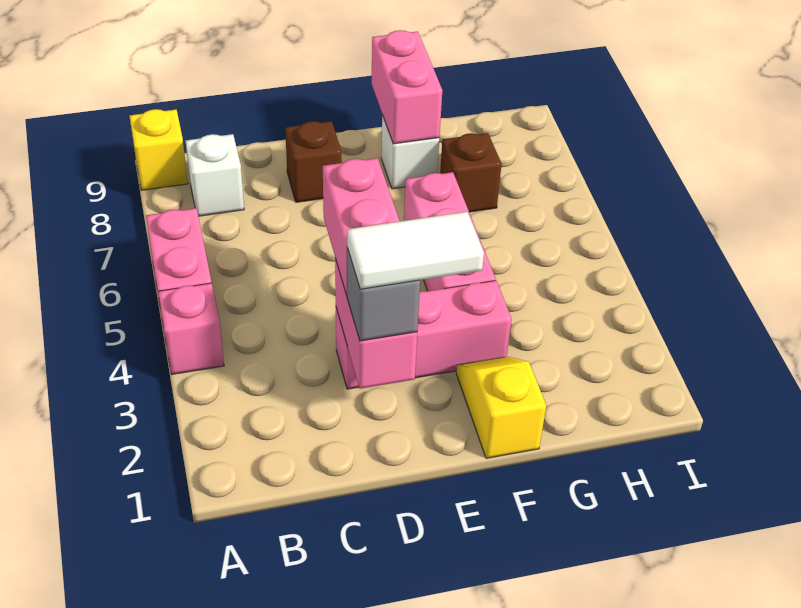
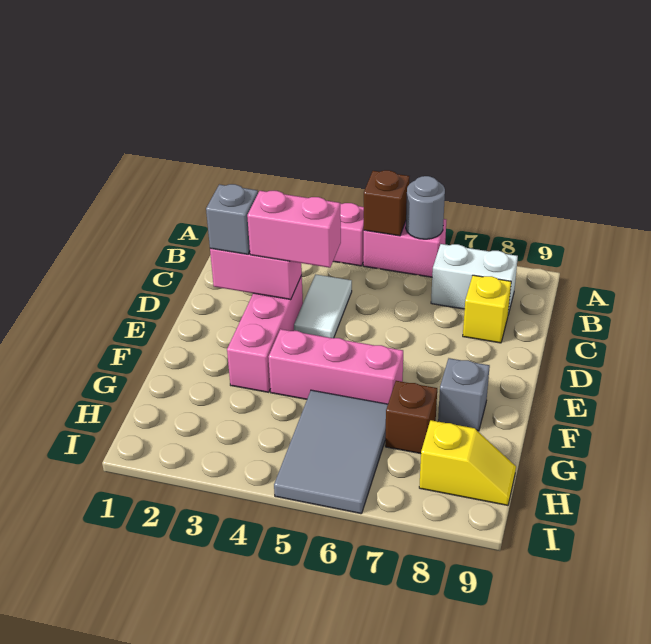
none -> grey round brick A6 level 2
yellow brick A9 level 1 -> yellow brick C8 level 1
white brick B8 level 1 -> white brick B7:B8 level 1
white tile D2:E2 level 4 -> white tile C4:D4 level 1
brown brick D8 level 1 -> brown brick A5 level 2
yellow slope F1:F2 level 1 top 1 -> yellow slope H8:H9 level 1 top 8
white brick F8 level 1 -> grey brick F8 level 1
pink brick F8:F9 level 2 -> none
none -> grey tile G5:I6 level 1

